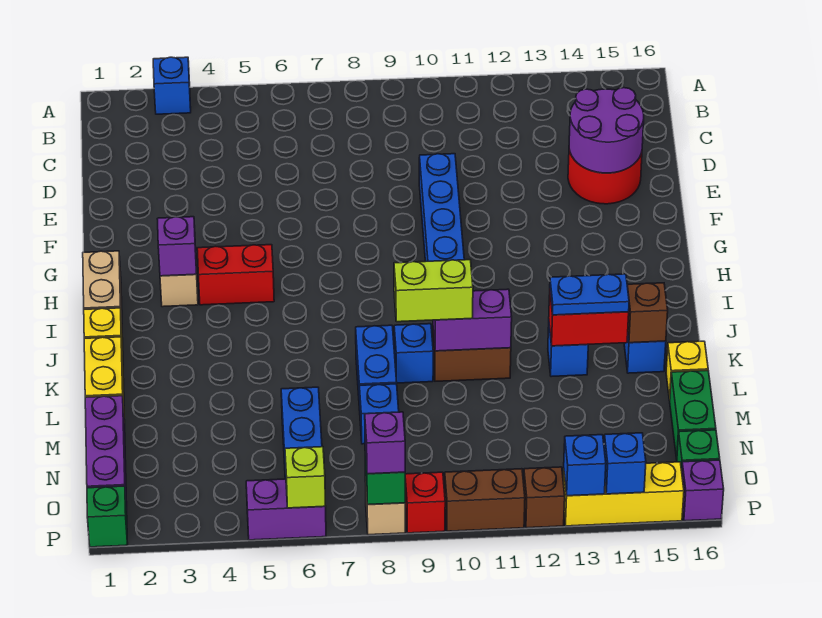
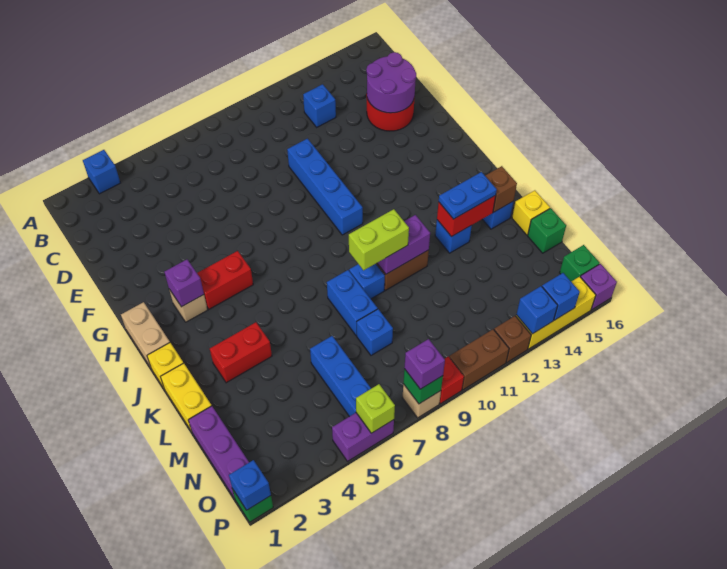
none -> blue brick C12 level 1
none -> red brick K3:K4 level 1
green brick M16:N16 level 1 -> green brick M16 level 1
none -> blue brick P1 level 2

